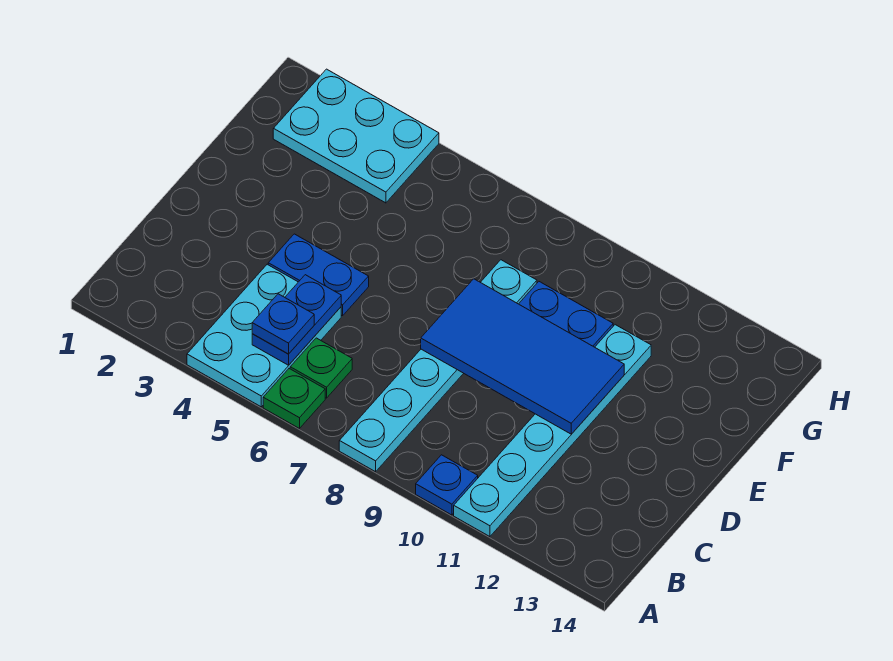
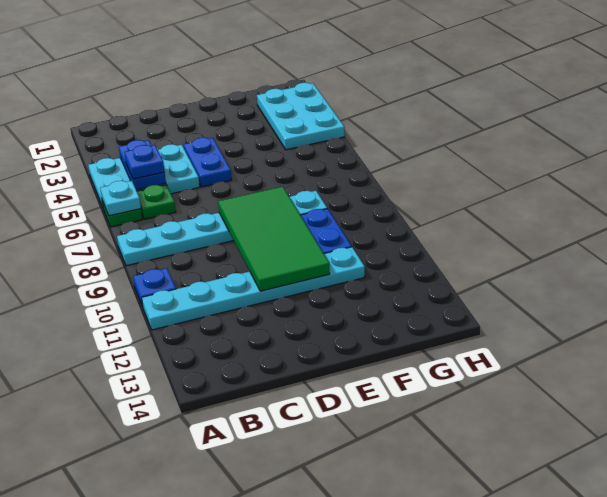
none -> cyan plate A6 level 2
blue plate B5:C5 level 2 -> blue plate B4:B5 level 2
blue tile D8:E11 level 2 -> green tile D8:E11 level 2

